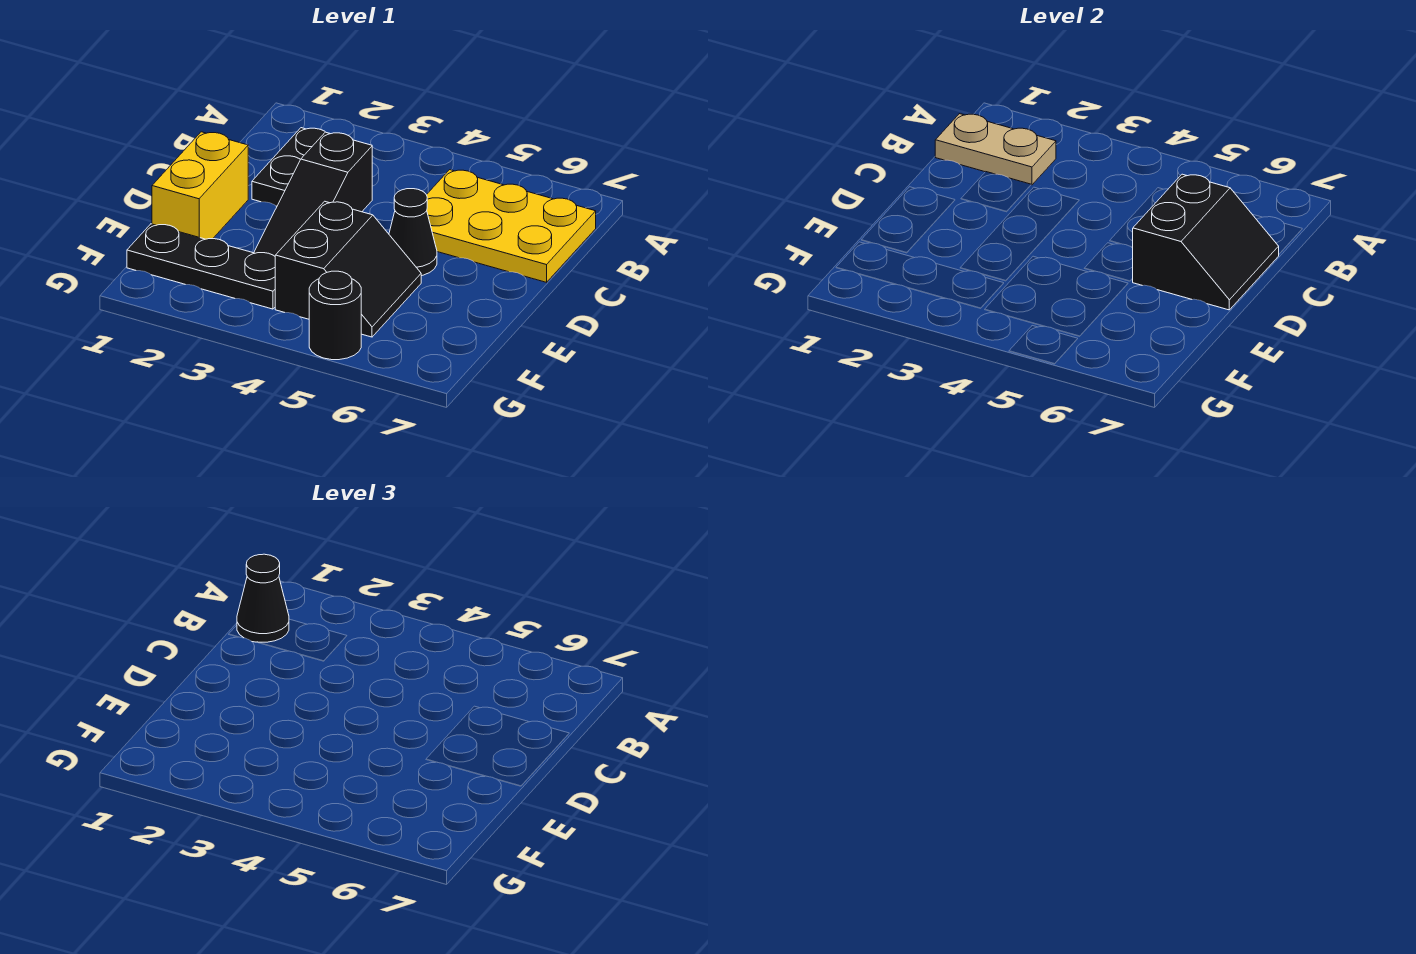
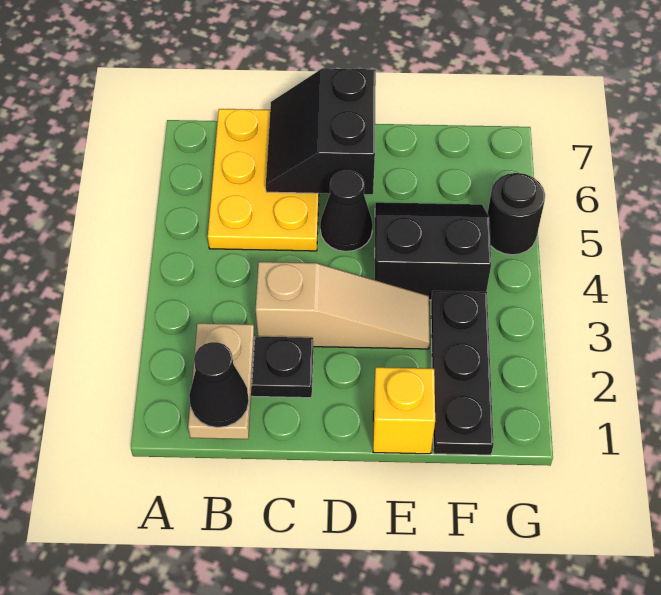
black slope C3:E3 level 1 top C -> tan slope C3:E3 level 1 top C
black slope C6:D7 level 2 top 6 -> black slope C6:D7 level 2 top D
yellow brick D1:E1 level 1 -> yellow brick E1 level 1

